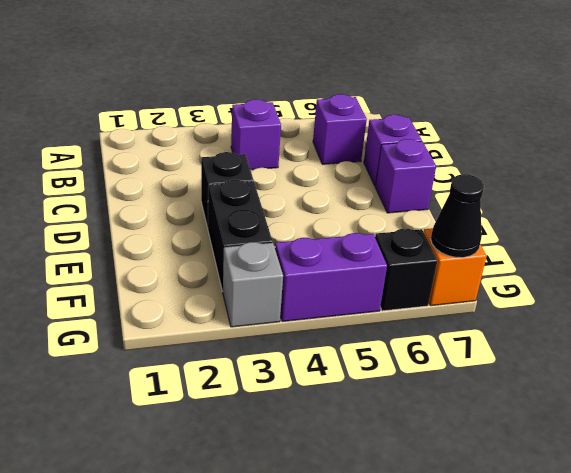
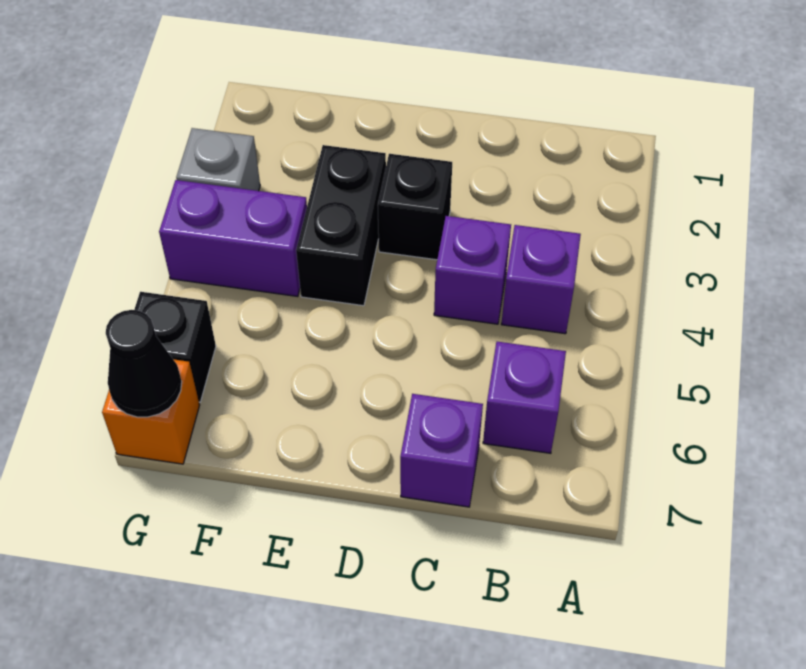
purple brick D7 level 1 -> purple brick C4 level 1
black brick E3:F3 level 1 -> black brick E3:E4 level 1
purple brick G4:G5 level 1 -> purple brick F4:G4 level 1

